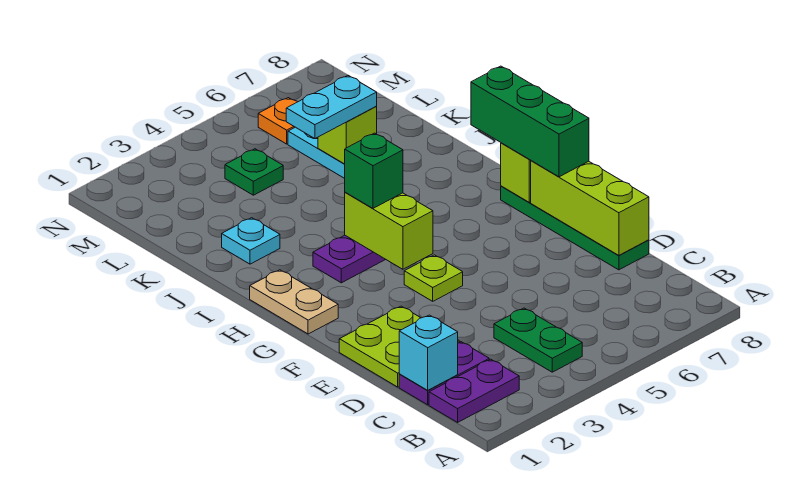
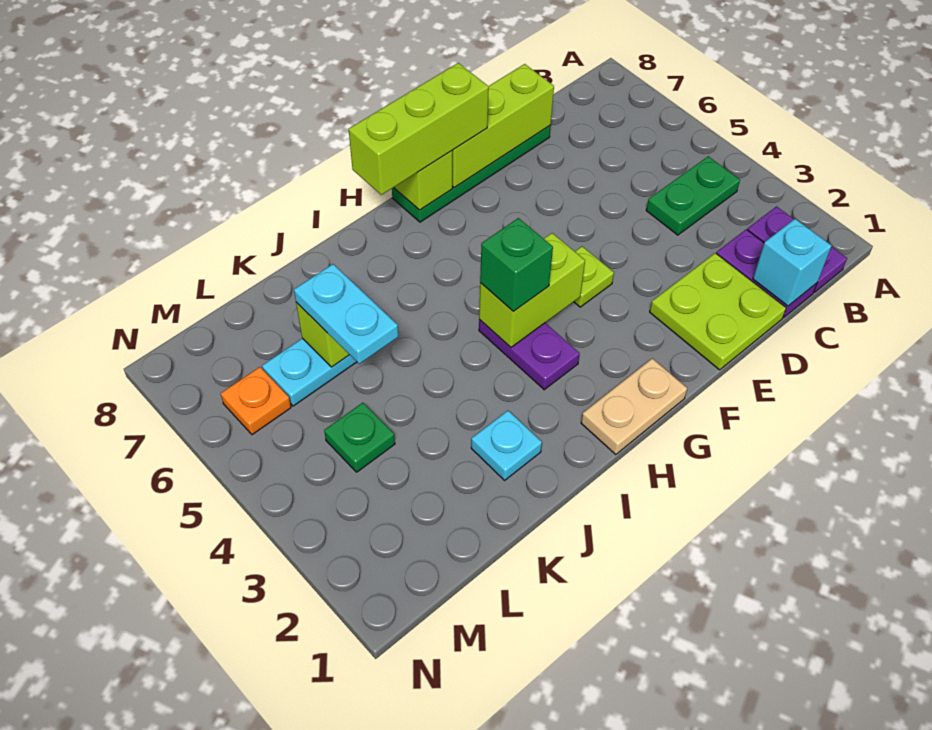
green brick F8:H8 level 3 -> lime brick F8:H8 level 3

